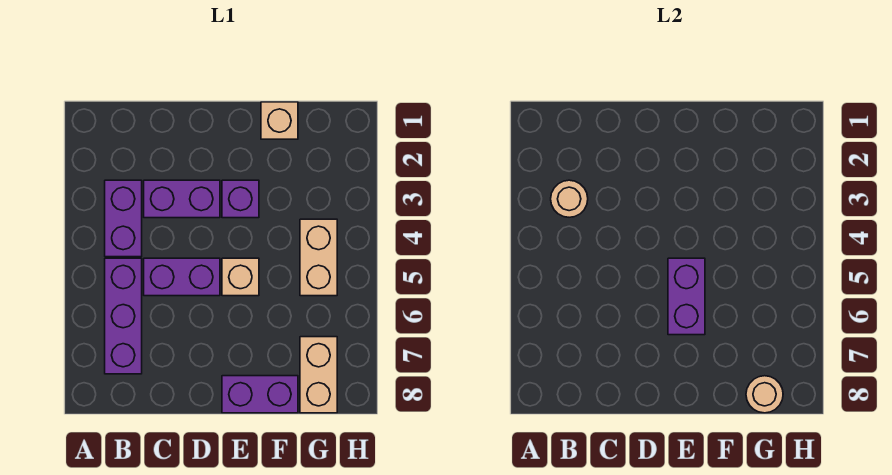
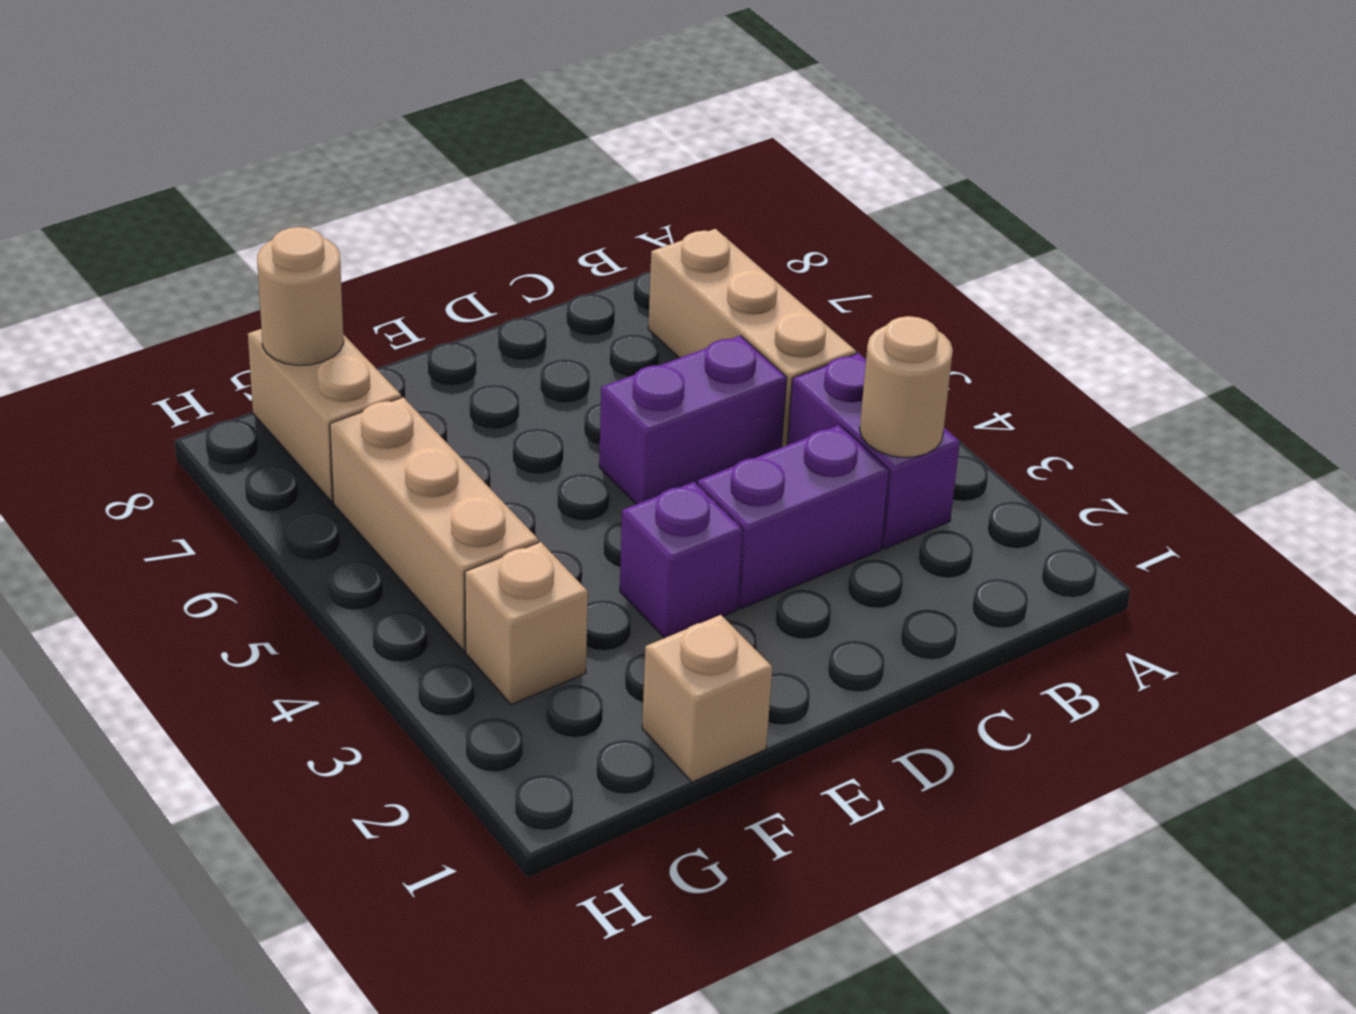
purple brick B5:B7 level 1 -> tan brick B5:B7 level 1
tan brick E5 level 1 -> tan brick G3 level 1
purple brick E5:E6 level 2 -> none
purple brick E8:F8 level 1 -> none
tan brick G4:G5 level 1 -> tan brick G4:G6 level 1

